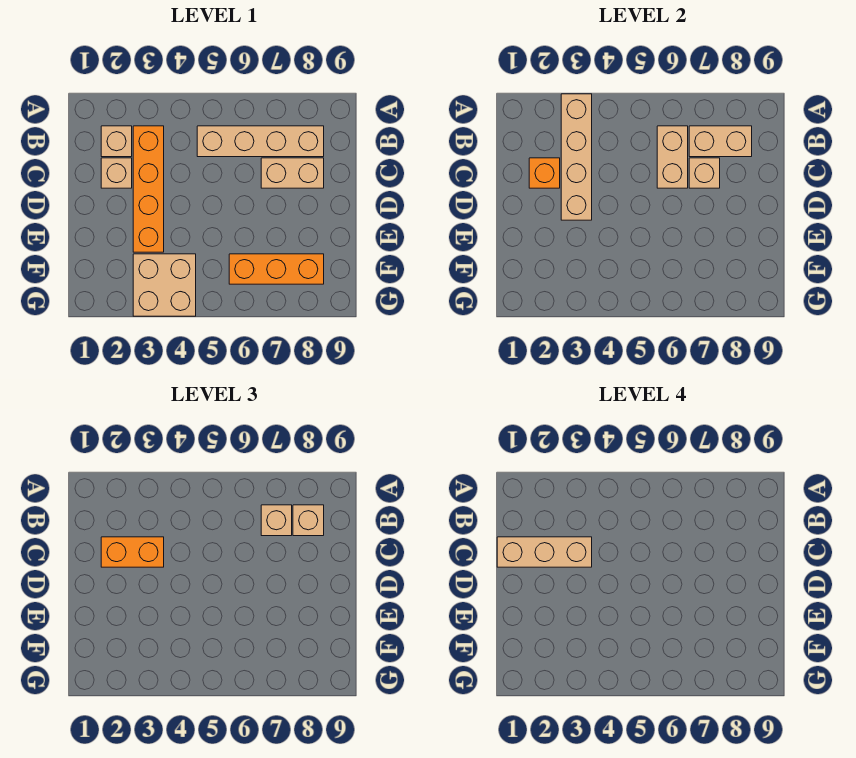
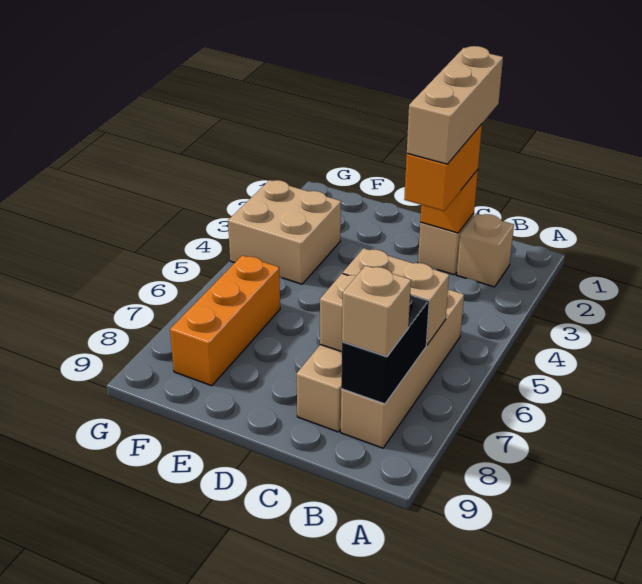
tan brick A3:D3 level 2 -> none
orange brick B3:E3 level 1 -> none
tan brick B7:B8 level 2 -> black brick B7:B8 level 2
tan brick B7 level 3 -> none

